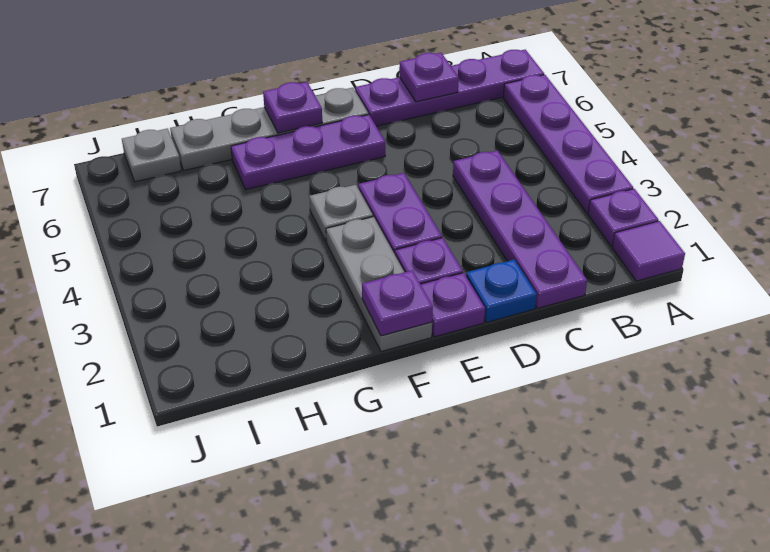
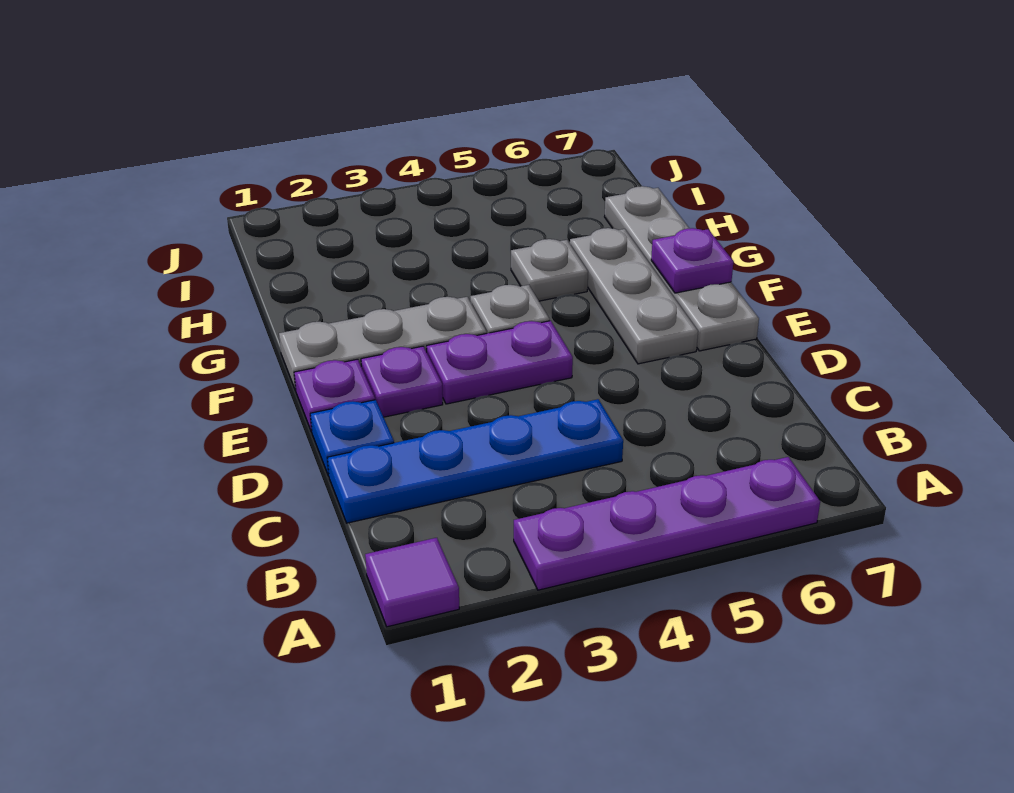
purple plate A2 level 1 -> none
purple plate A7:D7 level 1 -> none
purple plate C1:C4 level 1 -> blue plate C1:C4 level 1
purple plate C7 level 2 -> none
purple plate E6:G6 level 1 -> grey plate E6:G6 level 1
purple plate F1 level 2 -> none
grey plate I7 level 1 -> grey plate G5 level 1

